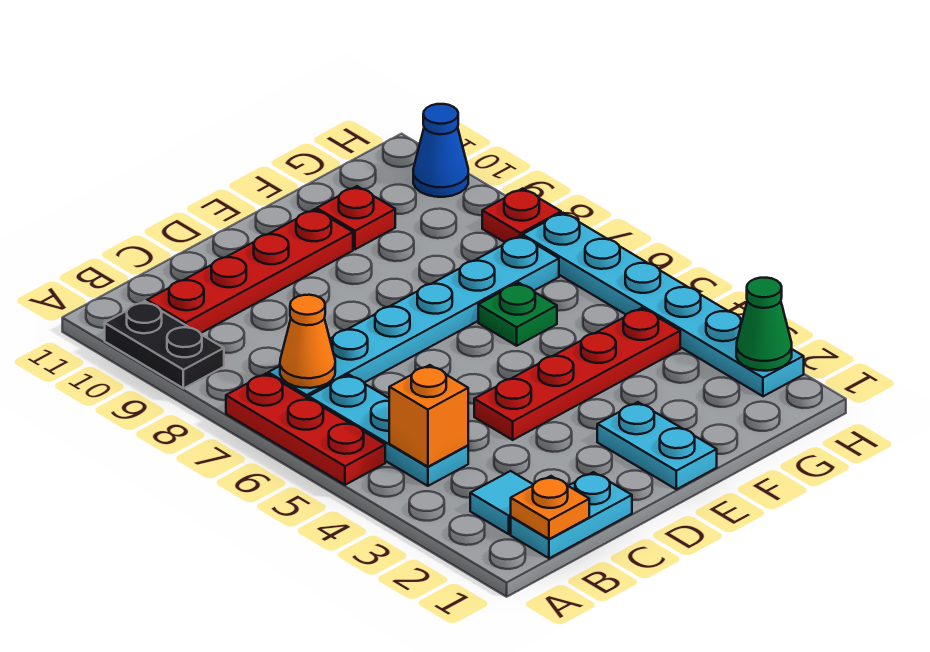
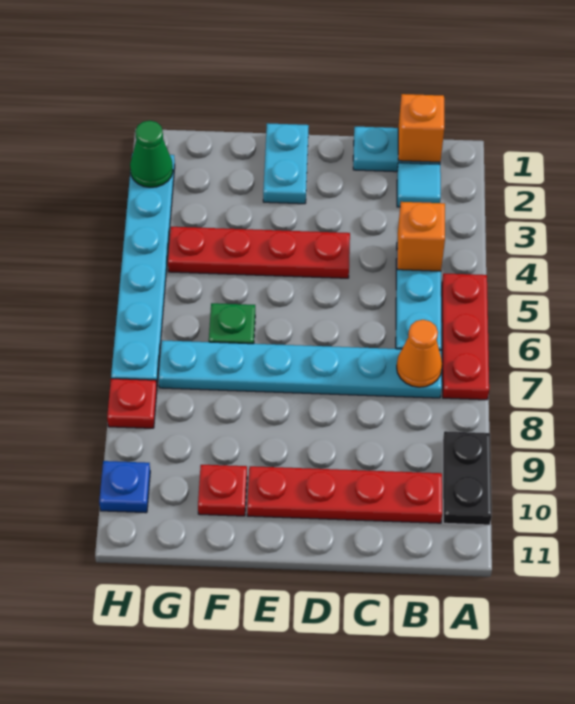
orange plate B1 level 2 -> orange brick B1 level 2
blue cone H10 level 1 -> blue plate H10 level 1

